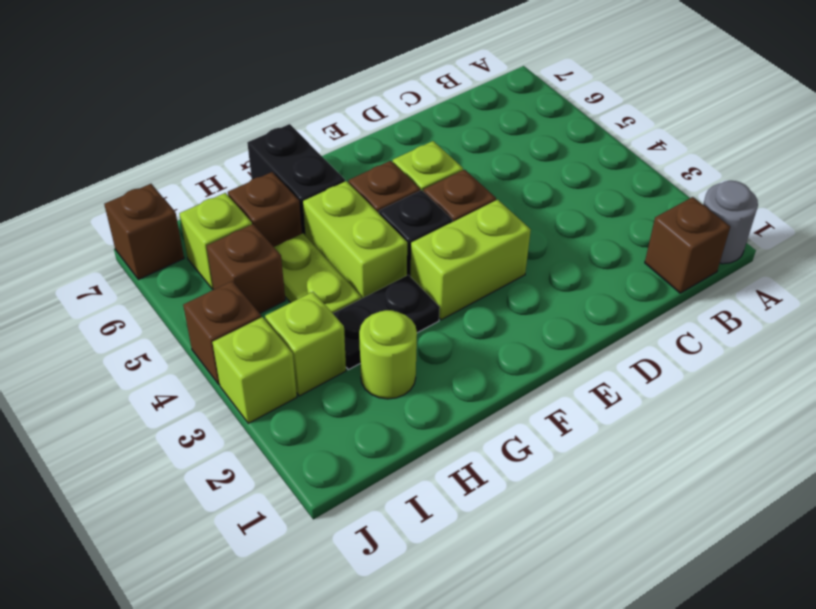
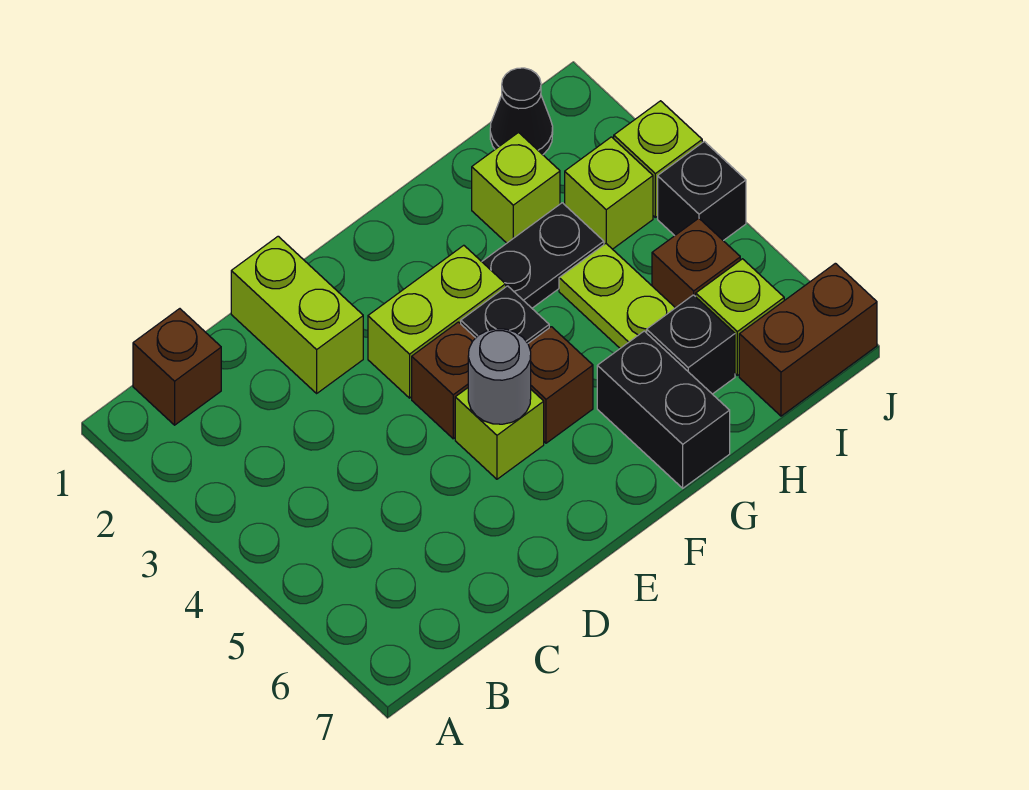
grey round brick A1 level 1 -> grey round brick E5 level 2
lime brick G4:G5 level 1 -> lime brick D1:D2 level 1
lime round brick H2 level 1 -> lime brick H2 level 1
brown brick H6 level 1 -> black brick H6 level 1
none -> black cone I1 level 1
brown brick J4 level 1 -> black brick J4 level 1
brown brick J7 level 1 -> brown brick I7:J7 level 1

